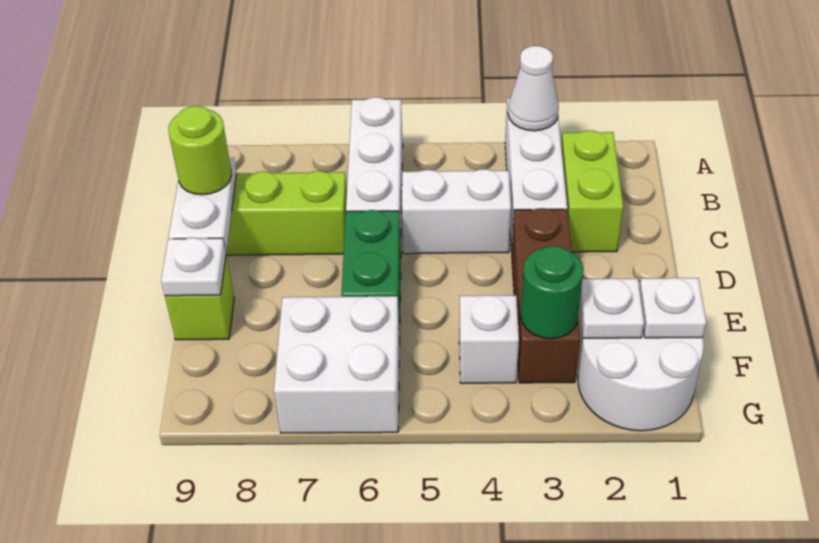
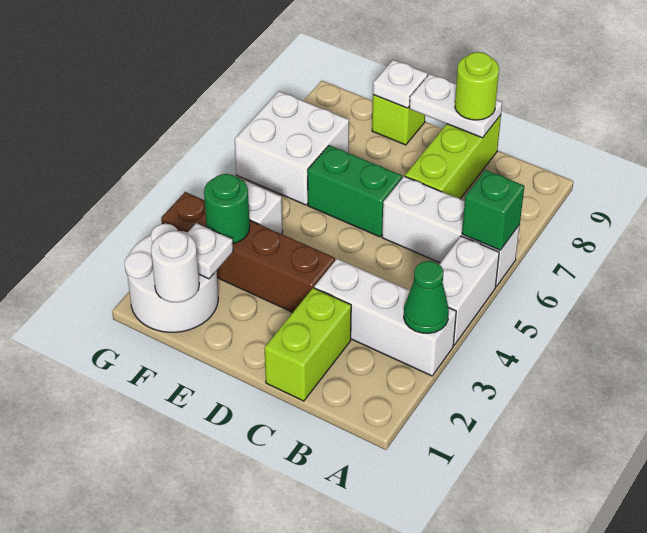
white cone A3 level 2 -> green cone A3 level 2
none -> green brick A6 level 2
lime brick B2:C2 level 1 -> lime brick C1:C2 level 1
white brick C4:C5 level 1 -> white brick A4:A5 level 1
brown brick D3:F3 level 1 -> brown brick D3:G3 level 1
white plate F1 level 2 -> white round brick F1 level 2

